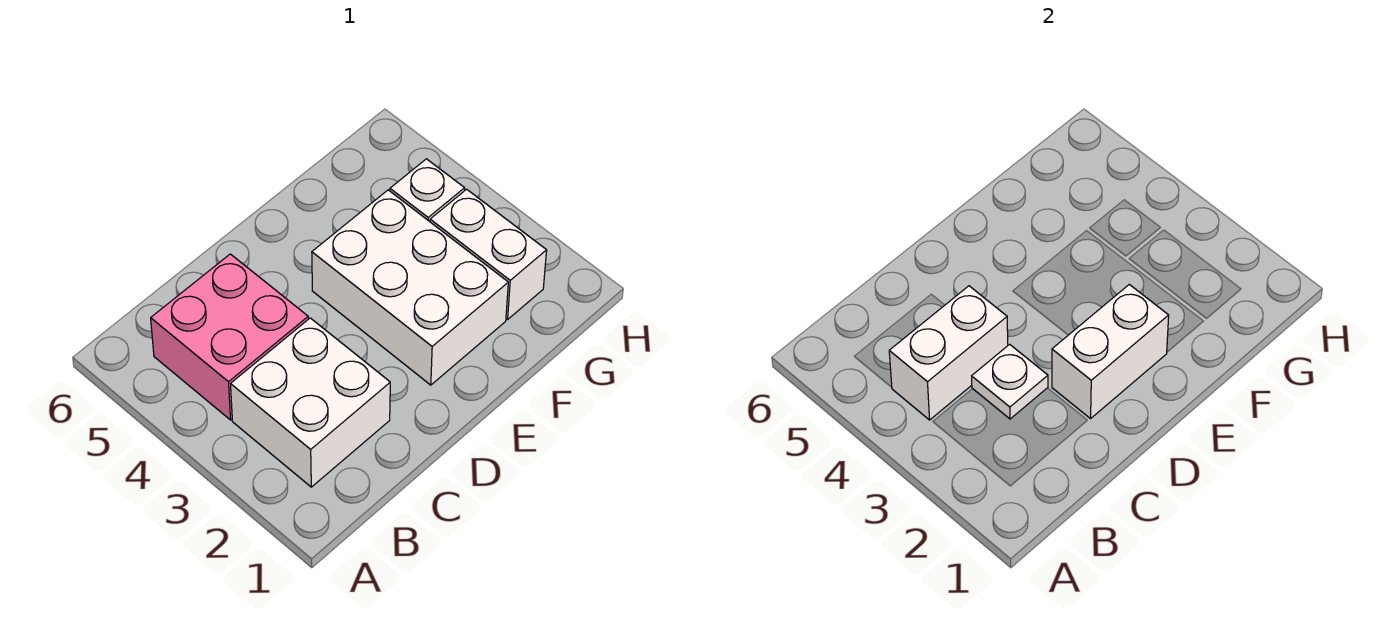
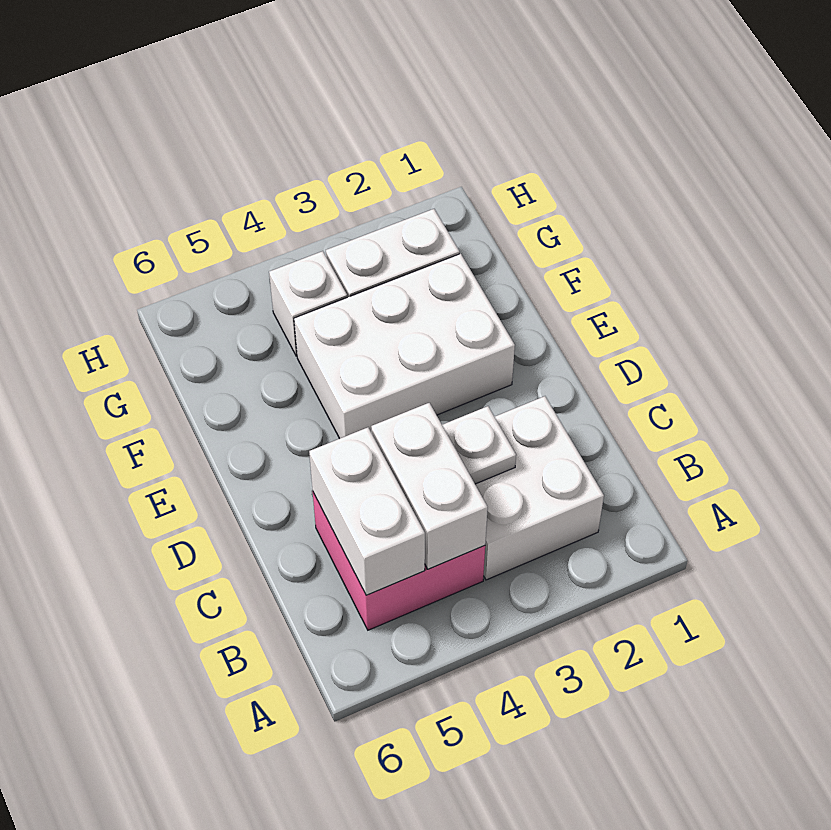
white brick D2:E2 level 2 -> white brick B5:C5 level 2

